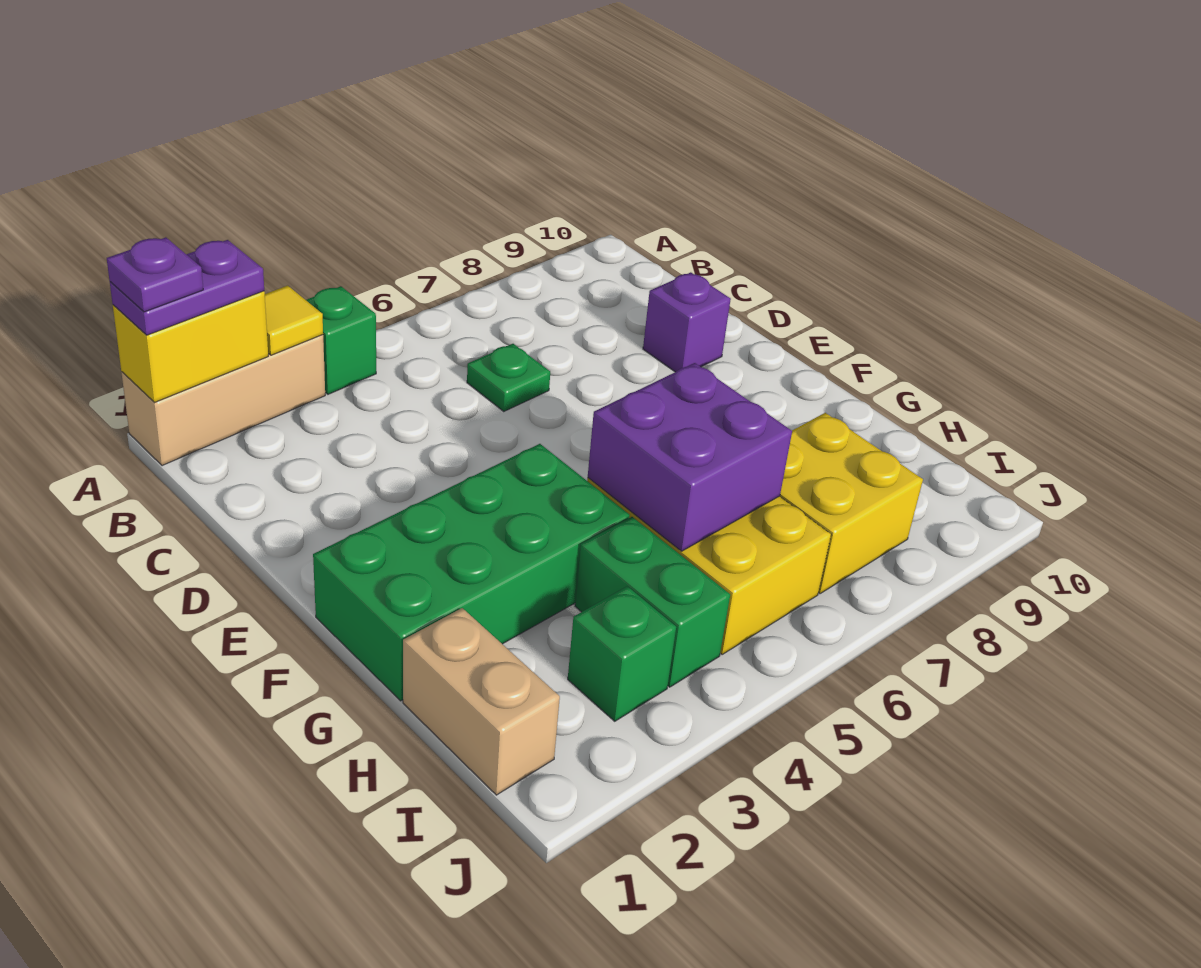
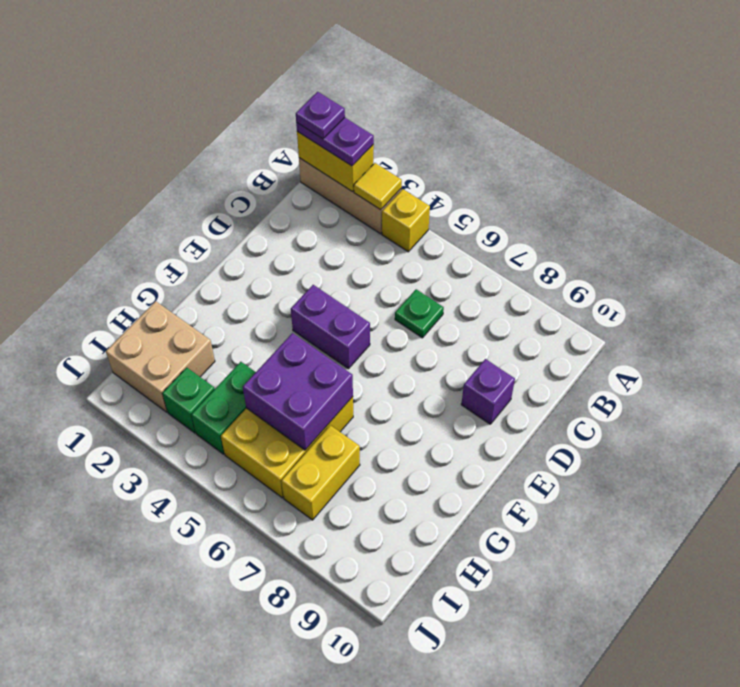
green brick A4 level 1 -> yellow brick A4 level 1
none -> purple brick E4:E5 level 1
green brick F1:G4 level 1 -> none
tan brick H1:I1 level 1 -> tan brick H1:I2 level 1
yellow brick H7:I8 level 1 -> yellow brick H7:I7 level 1

